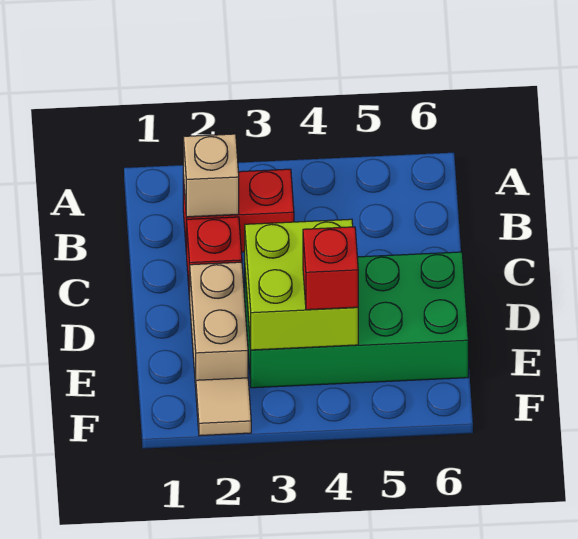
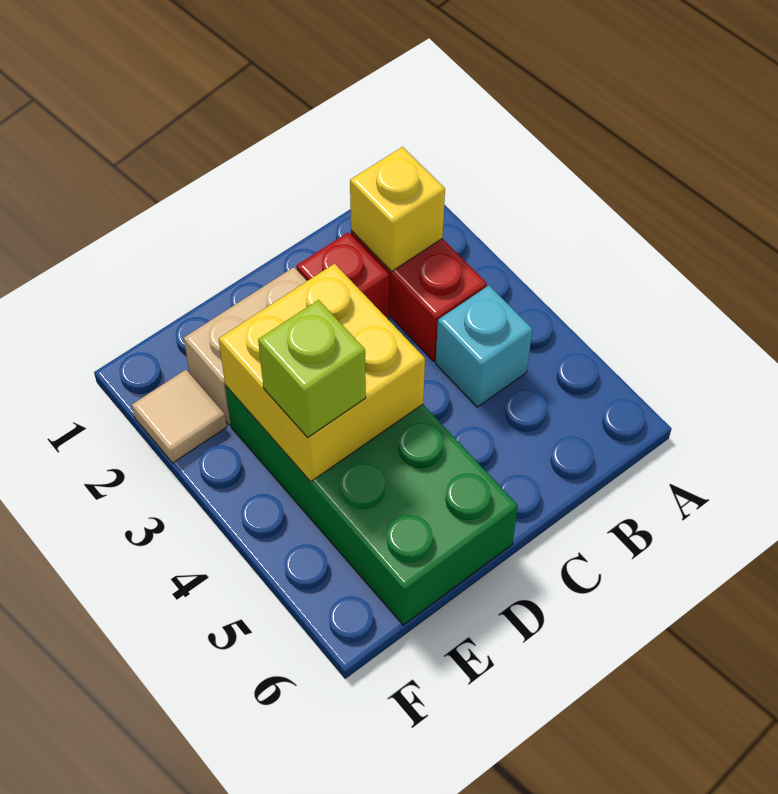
tan brick B2 level 2 -> yellow brick B2 level 2
none -> cyan brick B4 level 1
lime brick D3:E4 level 2 -> yellow brick D3:E4 level 2
red brick E4 level 3 -> lime brick E4 level 3

